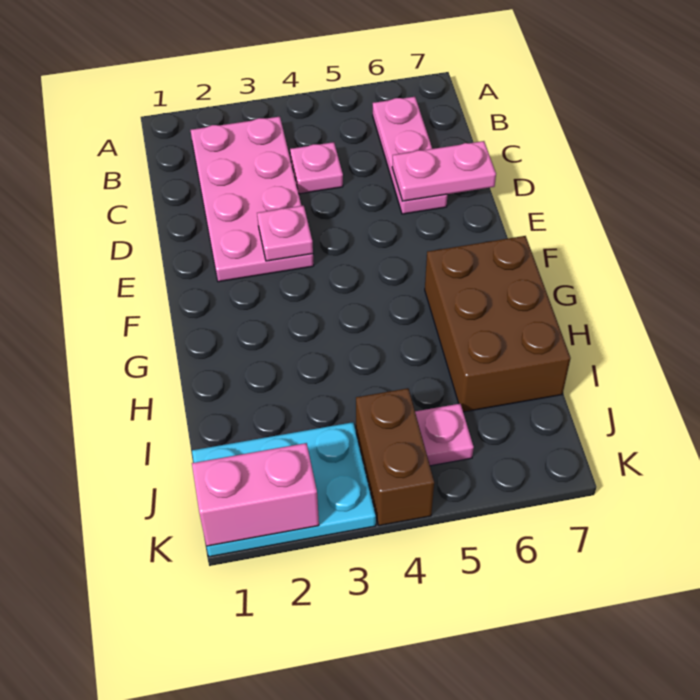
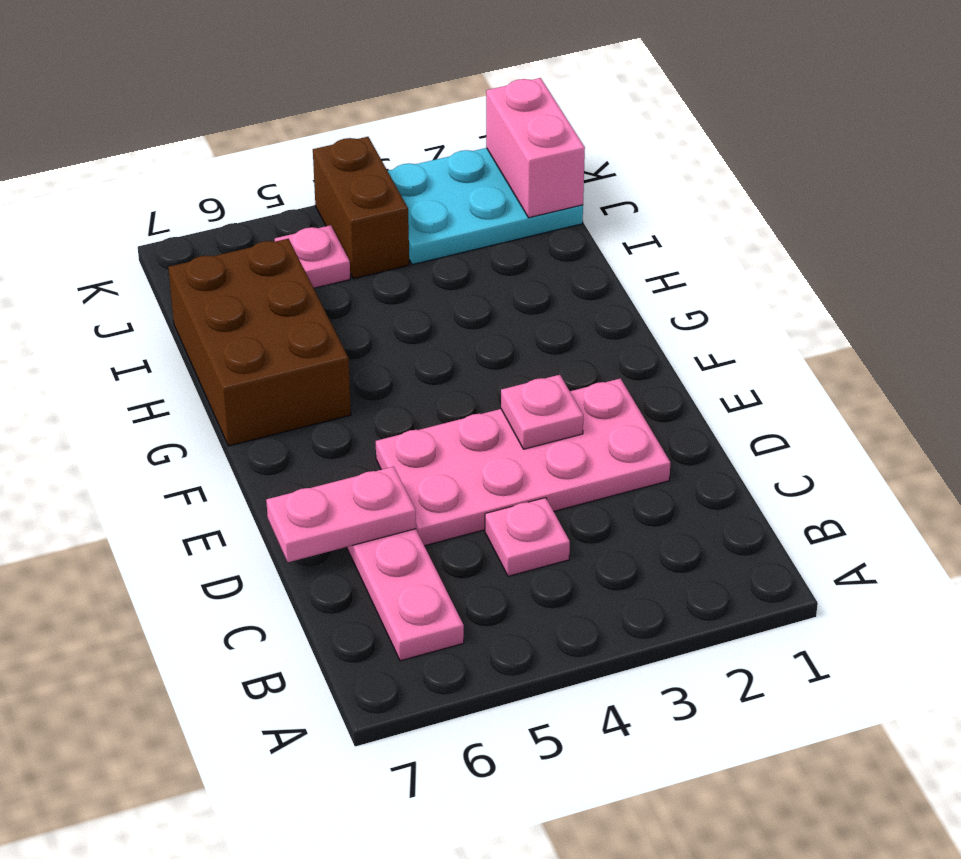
pink plate B2:E3 level 1 -> pink plate D2:E5 level 1
pink brick K1:K2 level 2 -> pink brick J1:K1 level 2

